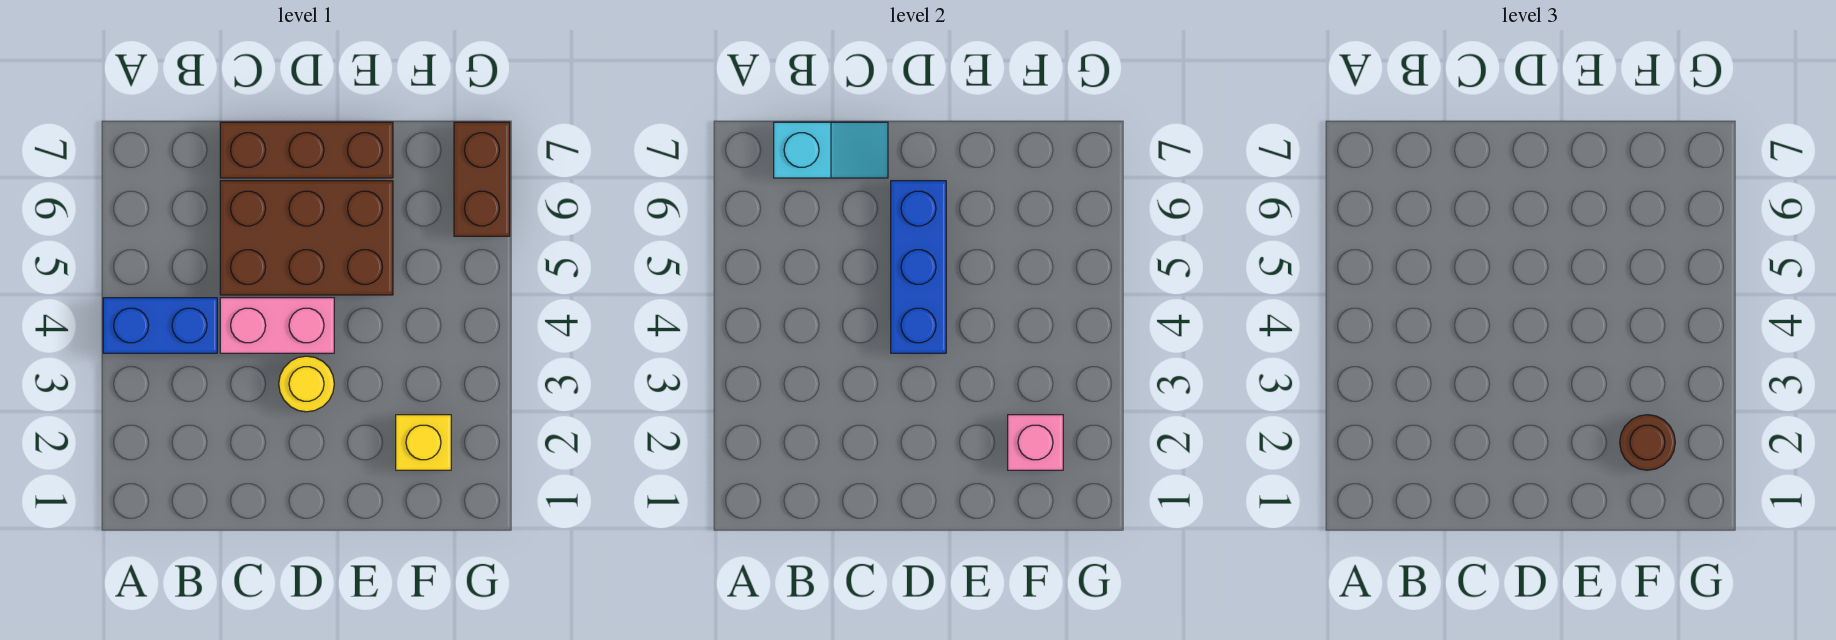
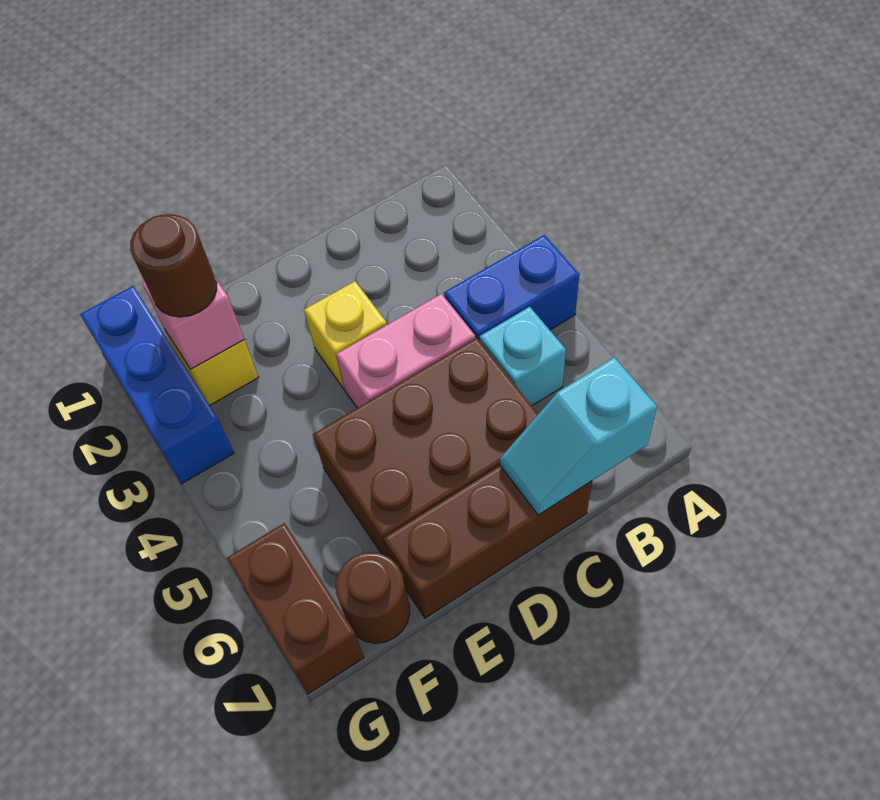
none -> cyan brick B5 level 1
yellow round brick D3 level 1 -> yellow brick D3 level 1
blue brick D4:D6 level 2 -> blue brick G1:G3 level 1
none -> brown round brick F7 level 1

